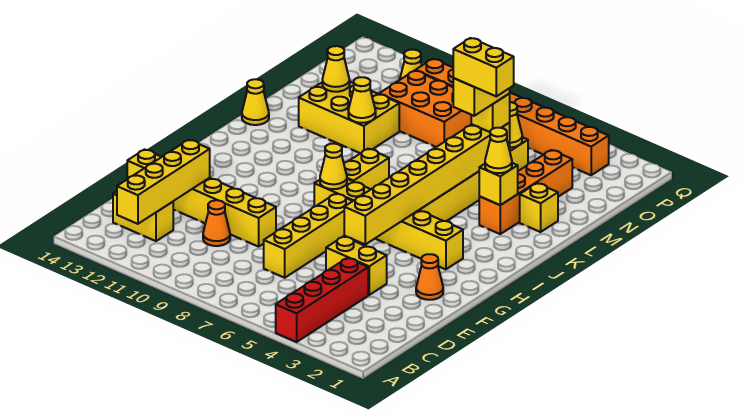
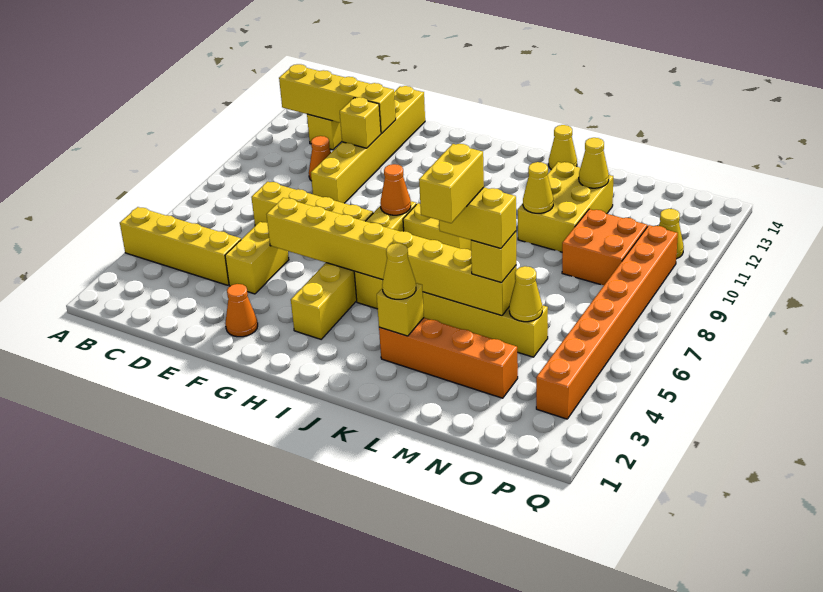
red brick A4:D4 level 1 -> yellow brick A4:D4 level 1
yellow cone H8 level 2 -> orange cone H8 level 2
yellow brick L2 level 1 -> yellow brick E11 level 2
orange brick N8:O10 level 1 -> orange brick N9:O10 level 1

